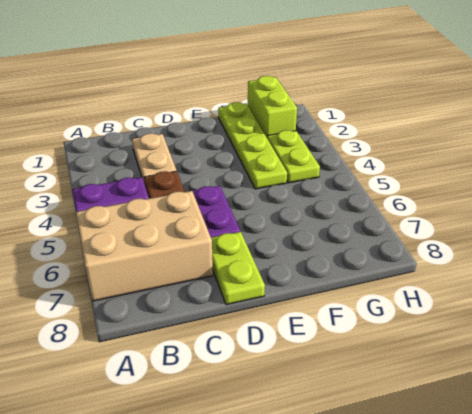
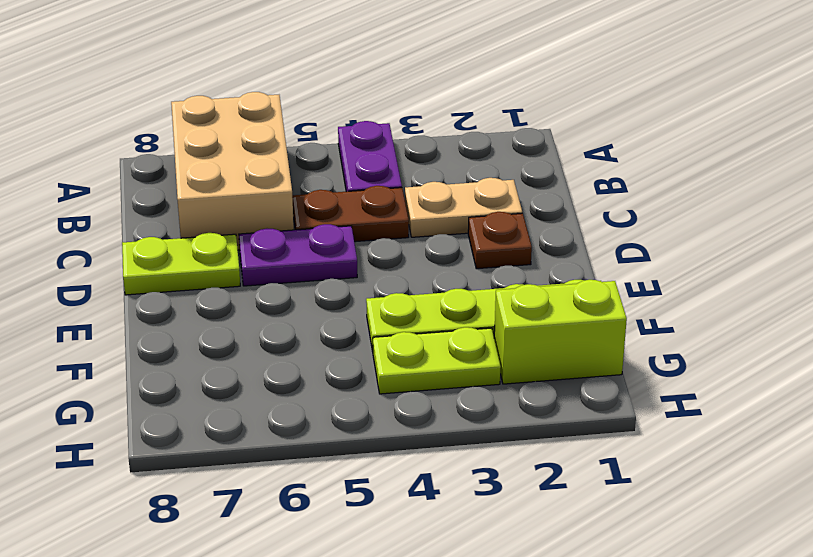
none -> brown plate D2 level 1

